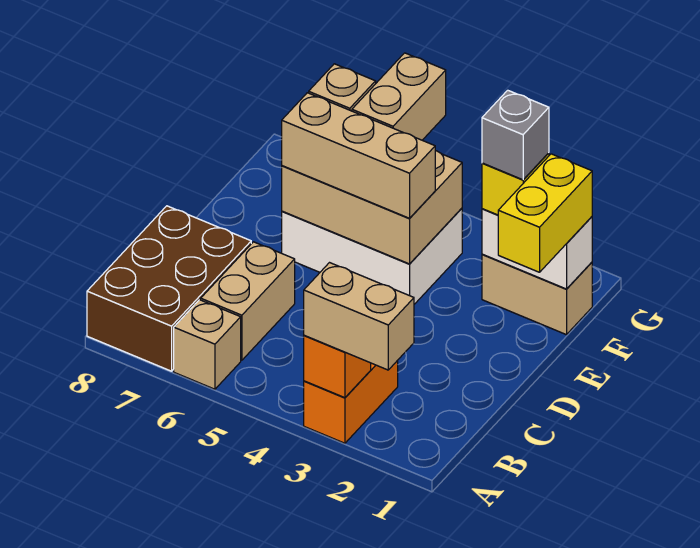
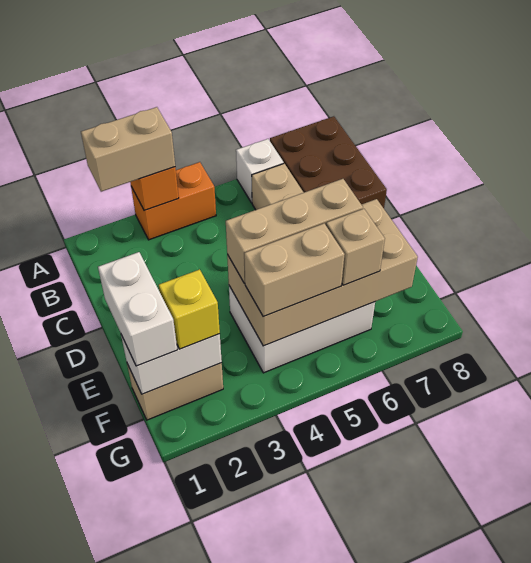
orange brick A3:B3 level 1 -> orange brick A3:A4 level 1
tan brick A6 level 1 -> white brick A6 level 1
yellow brick E1:F1 level 3 -> white brick E1:F1 level 3
tan brick E4:F6 level 2 -> tan brick E4:F7 level 2
grey brick F2 level 4 -> none
tan brick F5:G5 level 3 -> tan brick F4:F5 level 3

